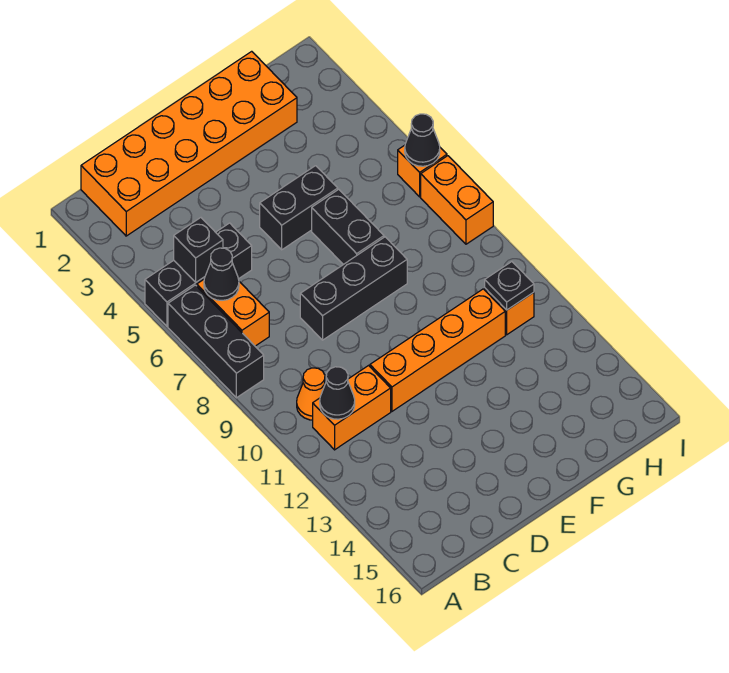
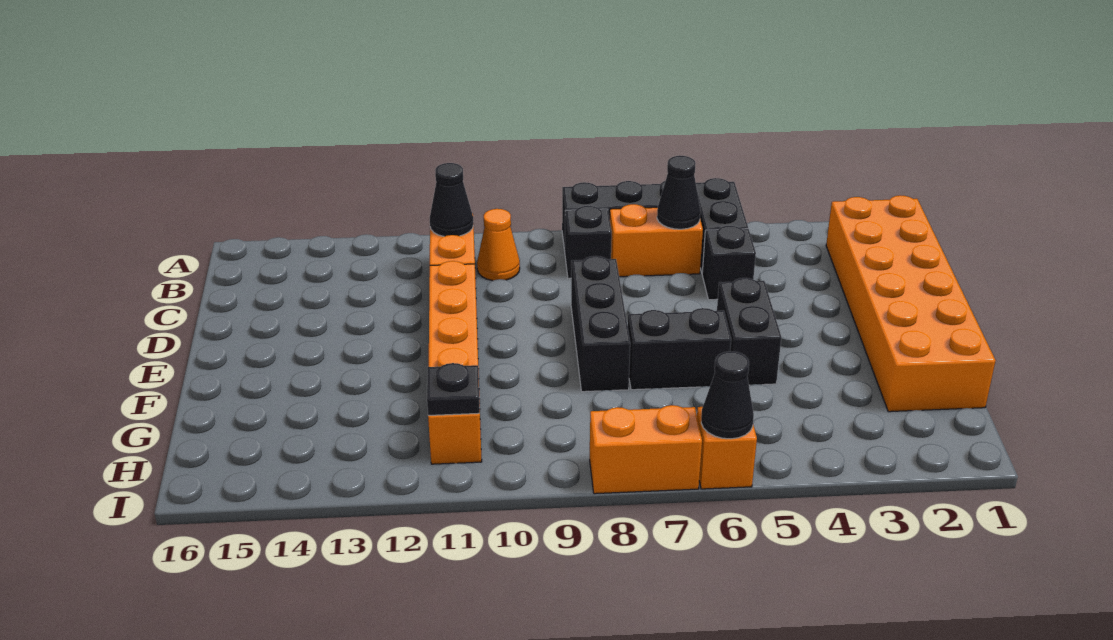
black brick B5 level 2 -> black brick B8 level 1

